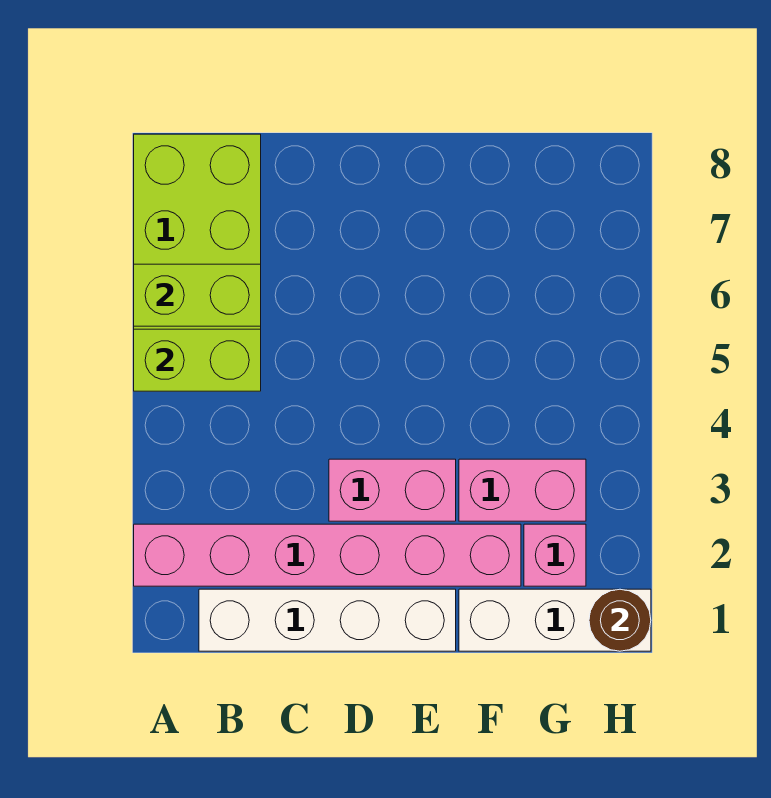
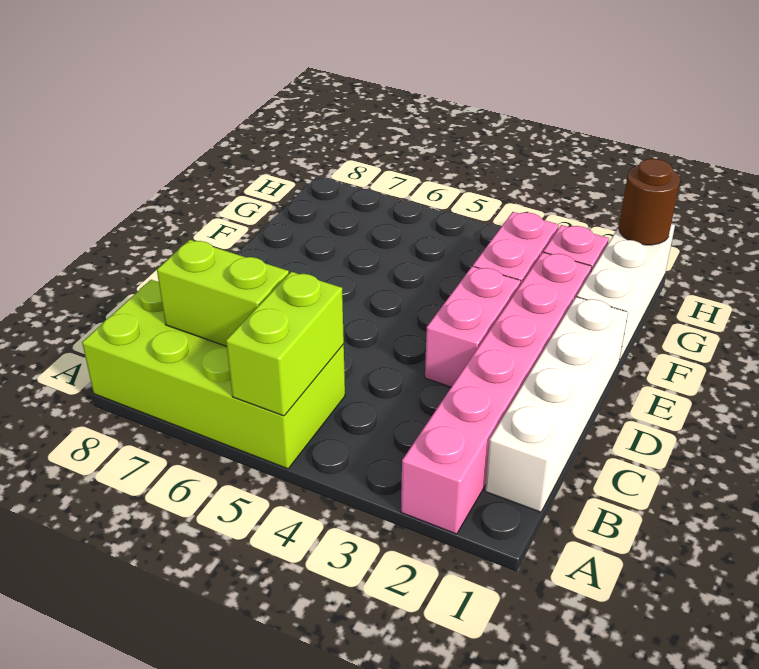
lime brick A6:B6 level 2 -> lime brick B6:B7 level 2

